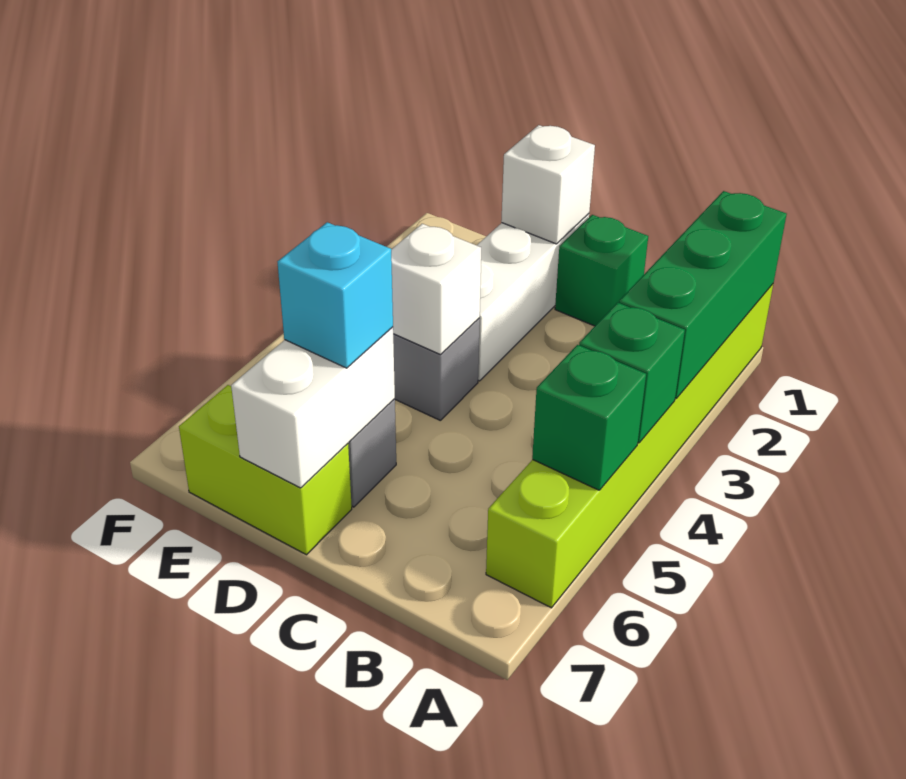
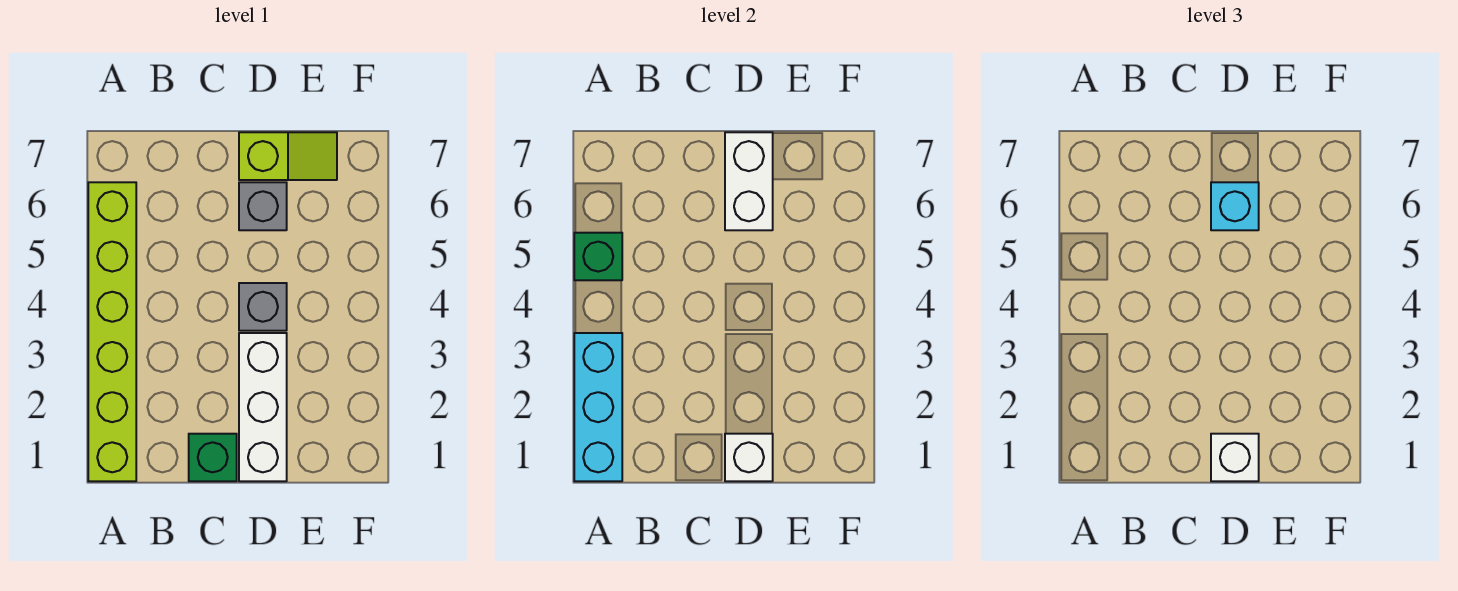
green brick A1:A3 level 2 -> cyan brick A1:A3 level 2
green brick A4 level 2 -> none
white brick D4 level 2 -> white brick D1 level 3
lime brick D7:E7 level 1 -> lime slope D7:E7 level 1 top D

